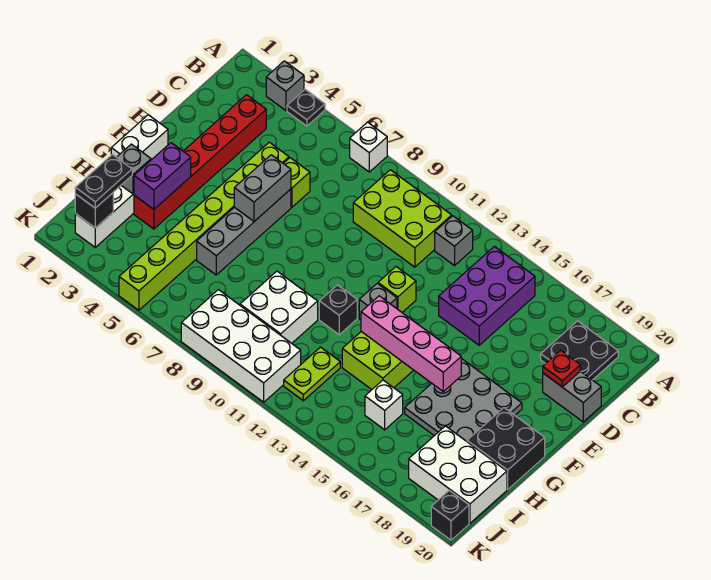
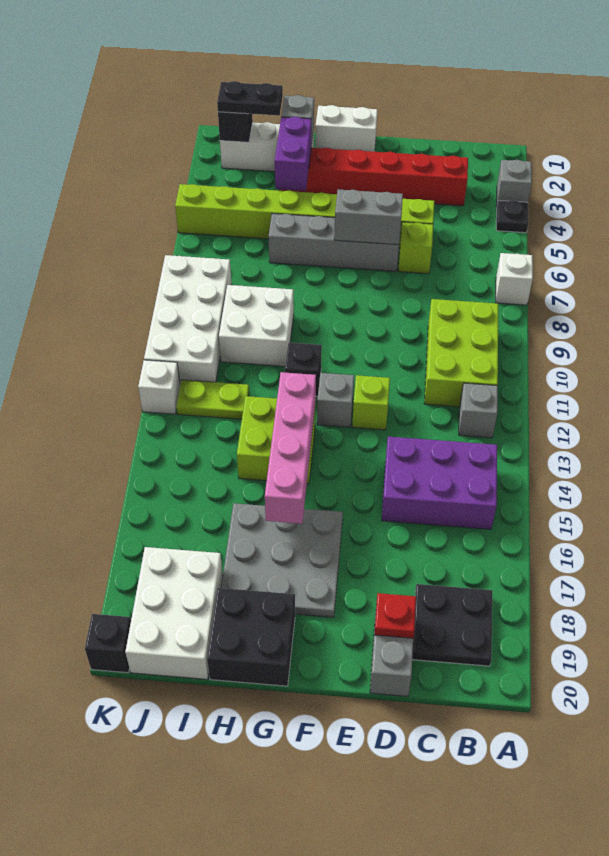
purple brick G3:H3 level 2 -> purple brick H3:H4 level 2
white brick I15 level 1 -> white brick K12 level 1

